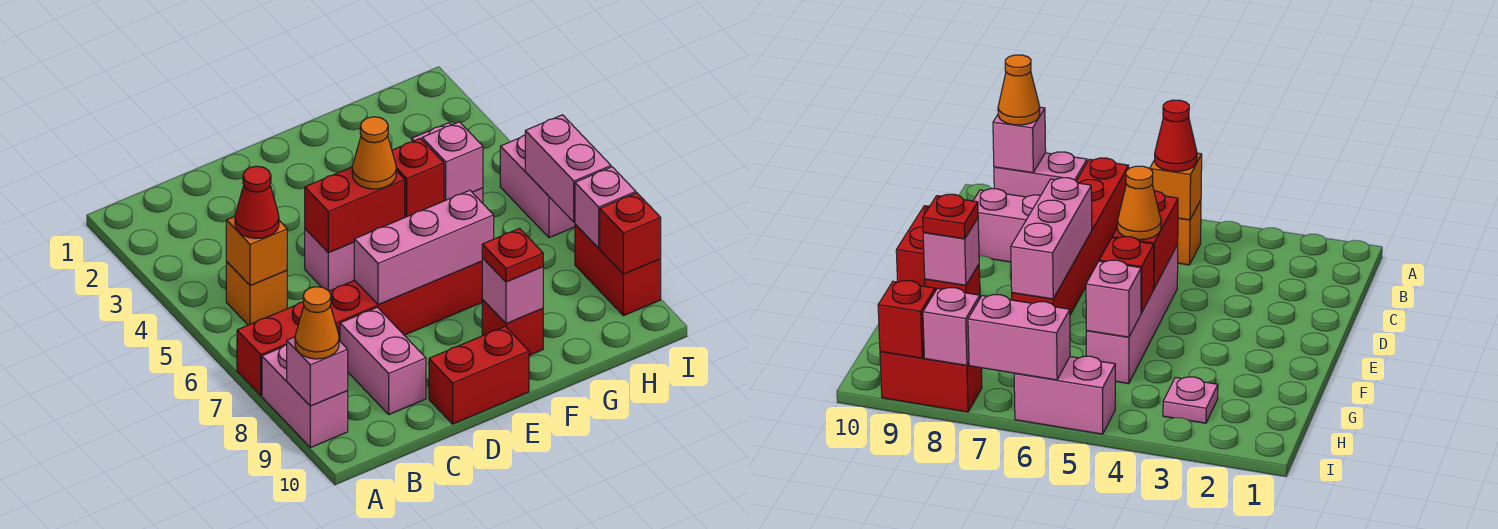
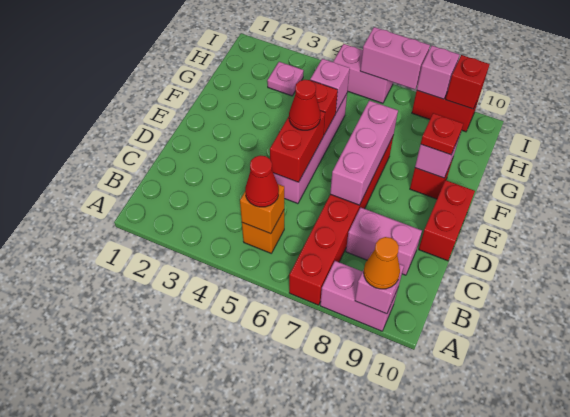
orange cone E5 level 3 -> red cone E5 level 3

